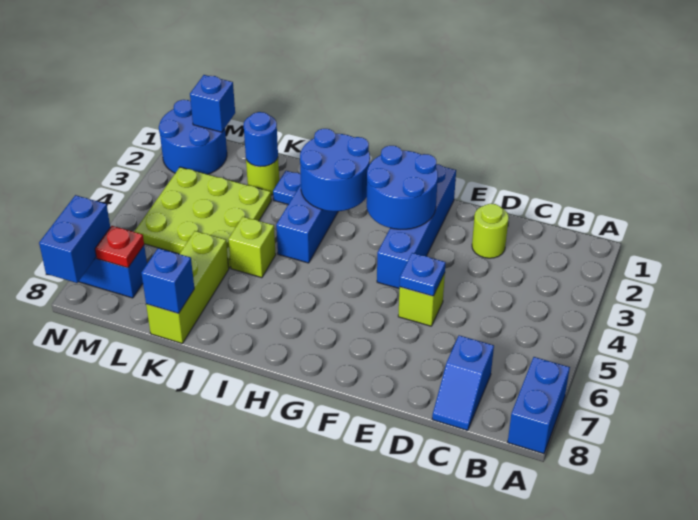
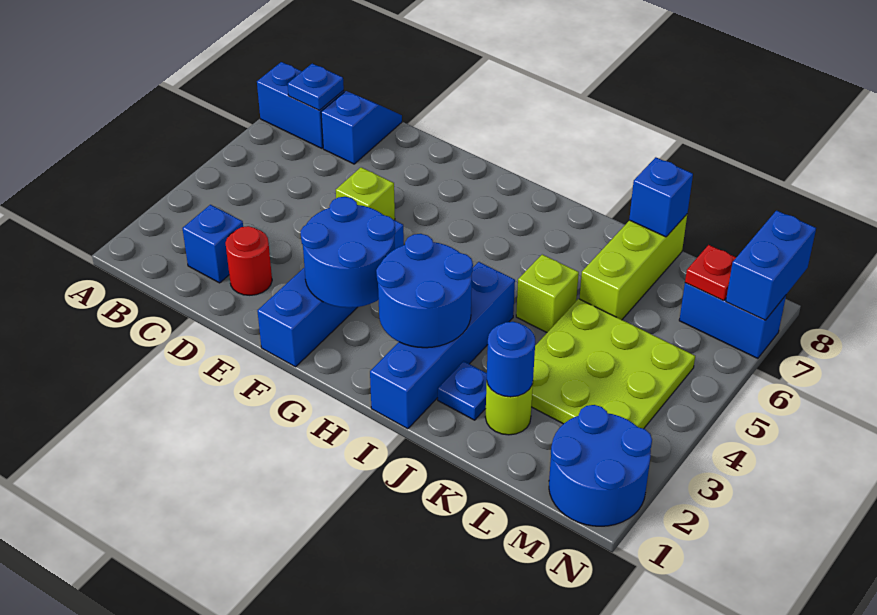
blue brick A7:A8 level 1 -> blue brick A7:B7 level 1
lime round brick D2 level 1 -> red round brick D2 level 1
blue plate E5 level 2 -> blue plate B7 level 2
blue brick M1 level 2 -> blue brick C2 level 1

